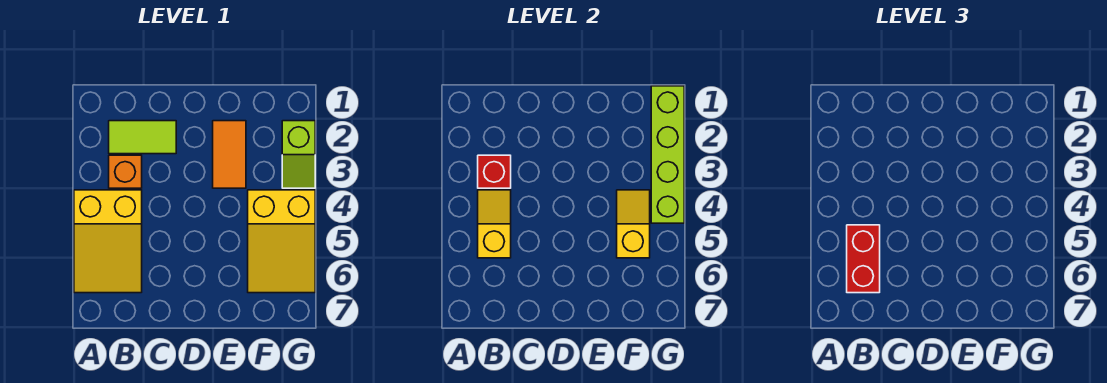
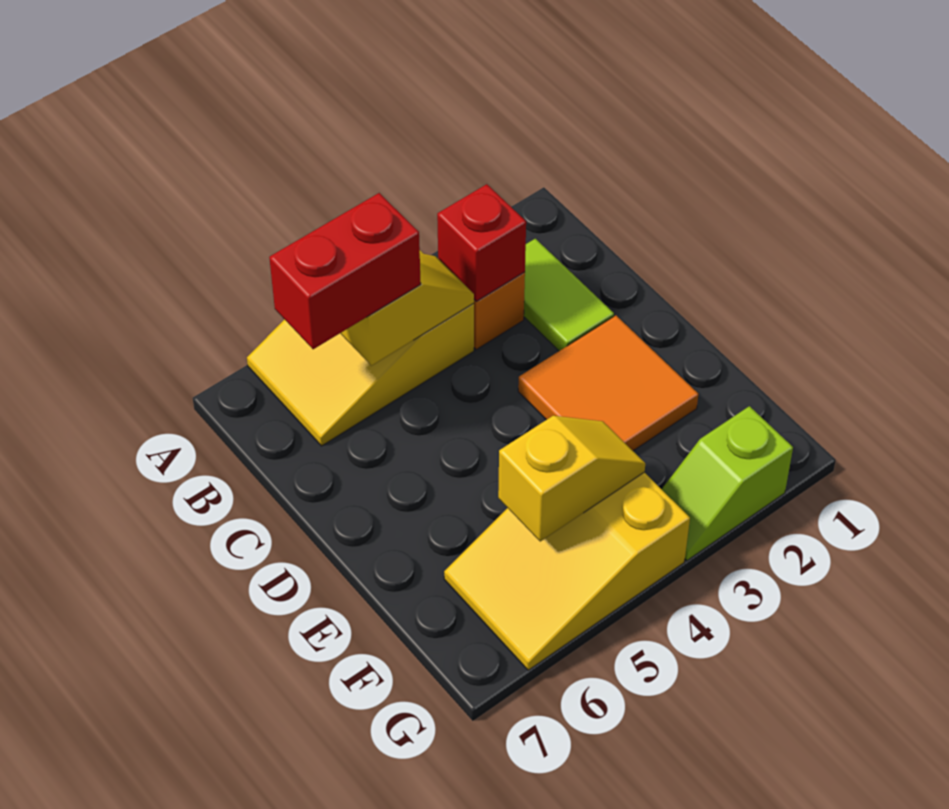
orange tile E2:E3 level 1 -> orange tile D2:E3 level 1
lime brick G1:G4 level 2 -> none

